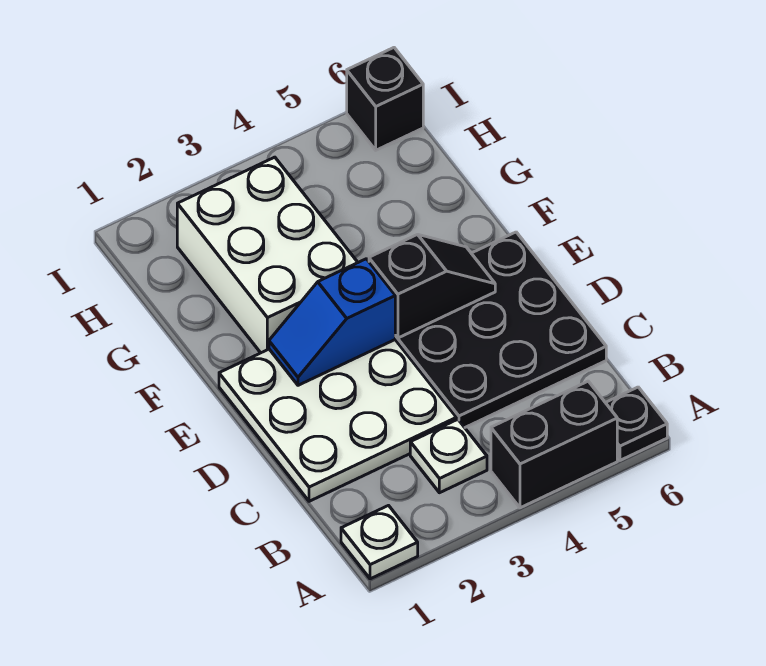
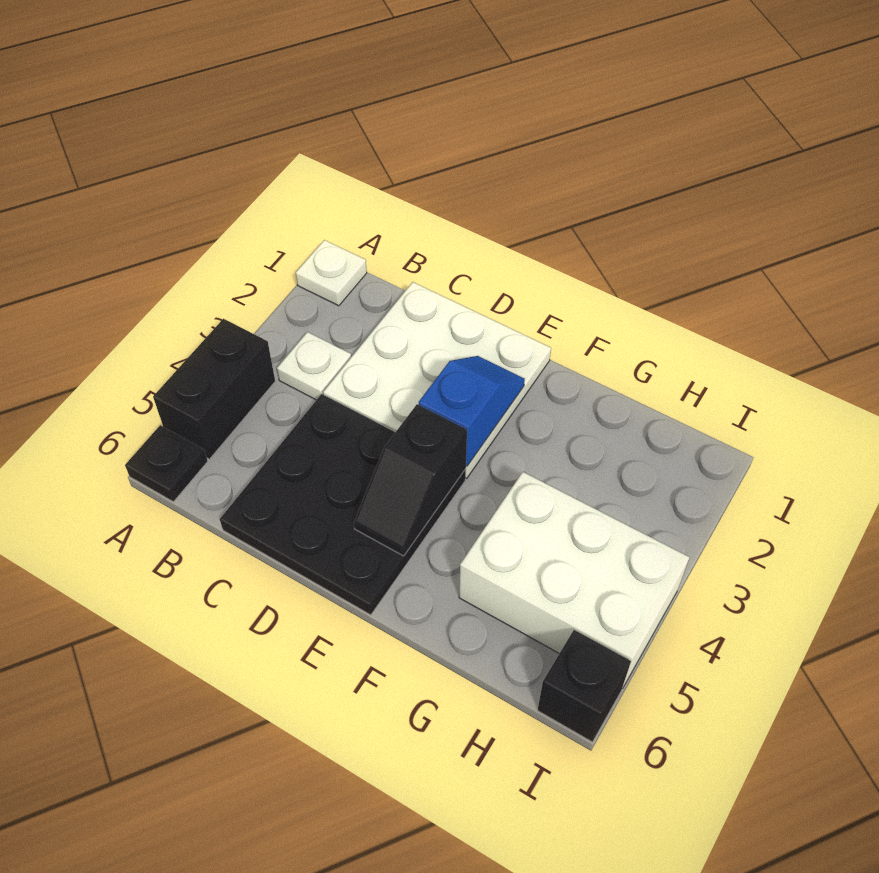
white brick F2:H3 level 1 -> white brick G4:I5 level 1

